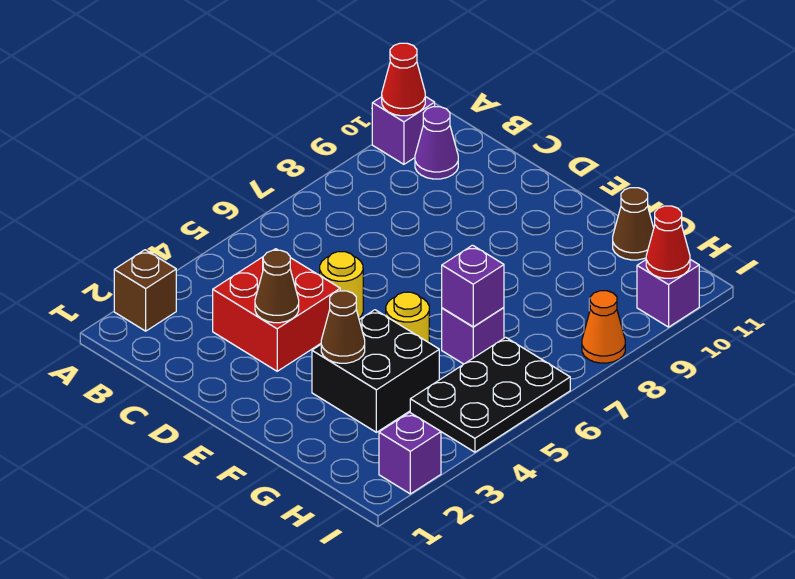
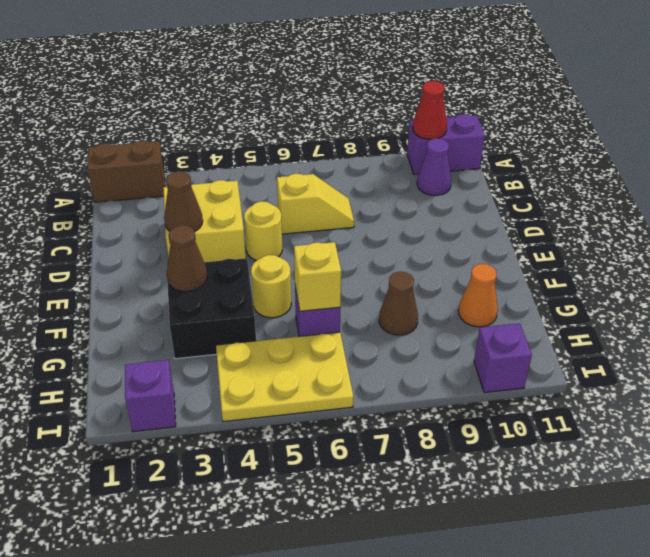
brown brick A2 level 1 -> brown brick A1:A2 level 1
purple brick A10 level 1 -> purple brick A10:A11 level 1
red brick C3:D4 level 1 -> yellow brick C3:D4 level 1
none -> yellow slope C6:C7 level 1 top 6
purple brick G6 level 2 -> yellow brick G6 level 2
brown cone G11 level 1 -> brown cone G8 level 1
black plate H4:I6 level 1 -> yellow plate H4:I6 level 1
orange cone I8 level 1 -> orange cone G10 level 1
red cone I10 level 2 -> none

